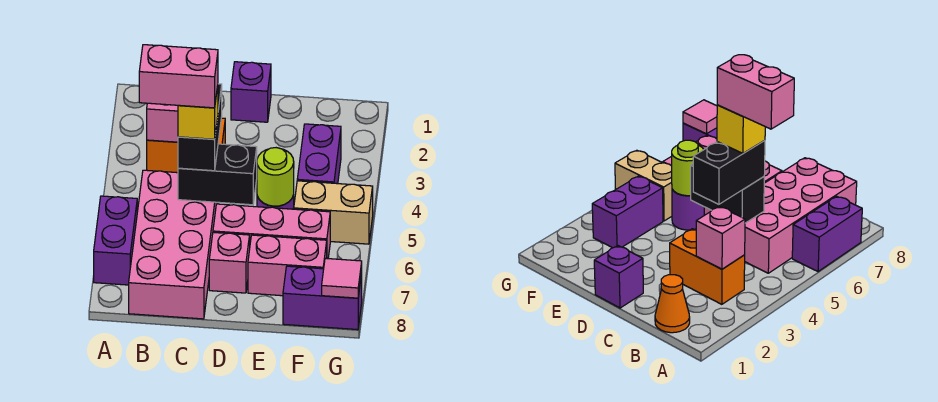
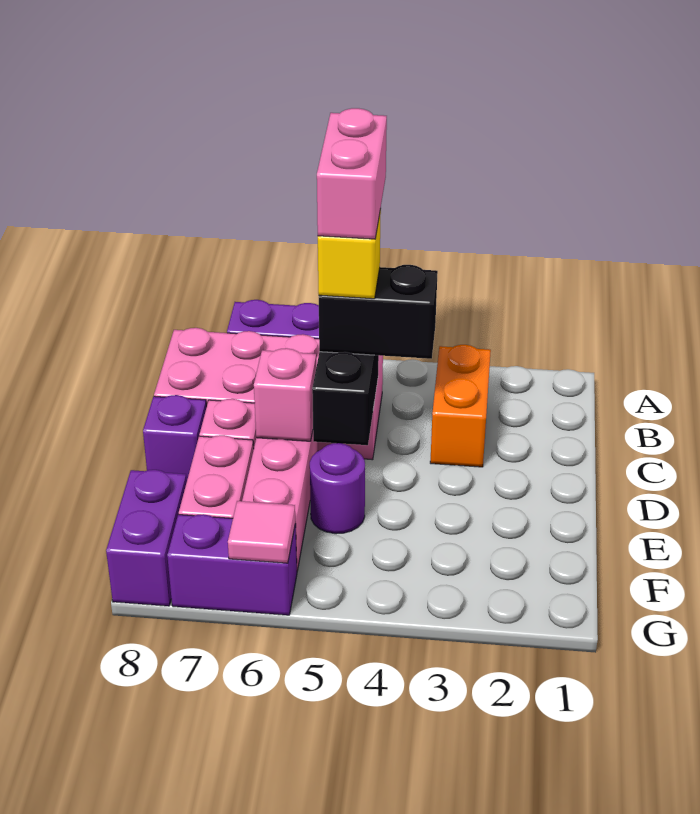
orange cone B1 level 1 -> none
pink brick B3 level 2 -> pink brick D6 level 2
purple brick D1 level 1 -> purple brick D8 level 1
lime round brick E5 level 2 -> none
purple brick F3:F4 level 1 -> purple brick G6:G7 level 1
tan brick F5:G5 level 1 -> none
pink tile G8 level 2 -> pink tile G6 level 2

